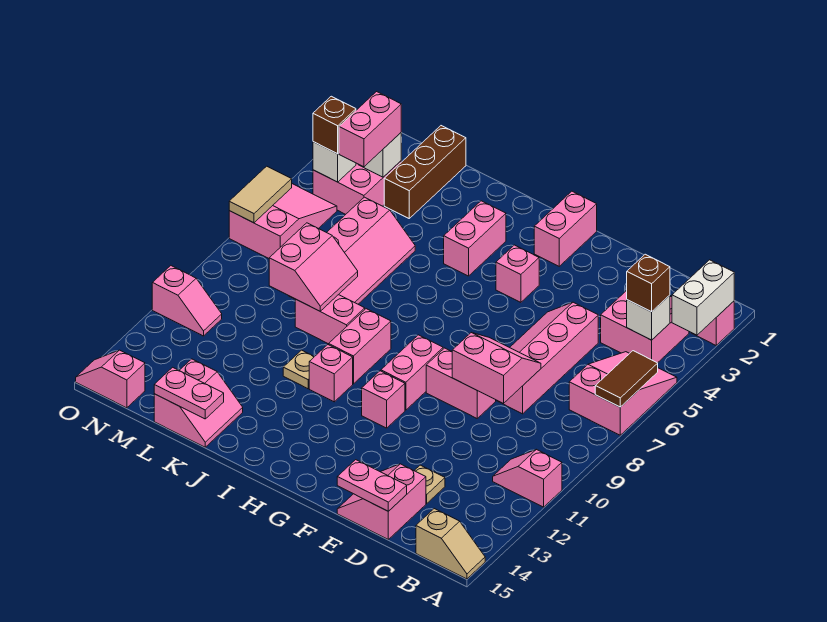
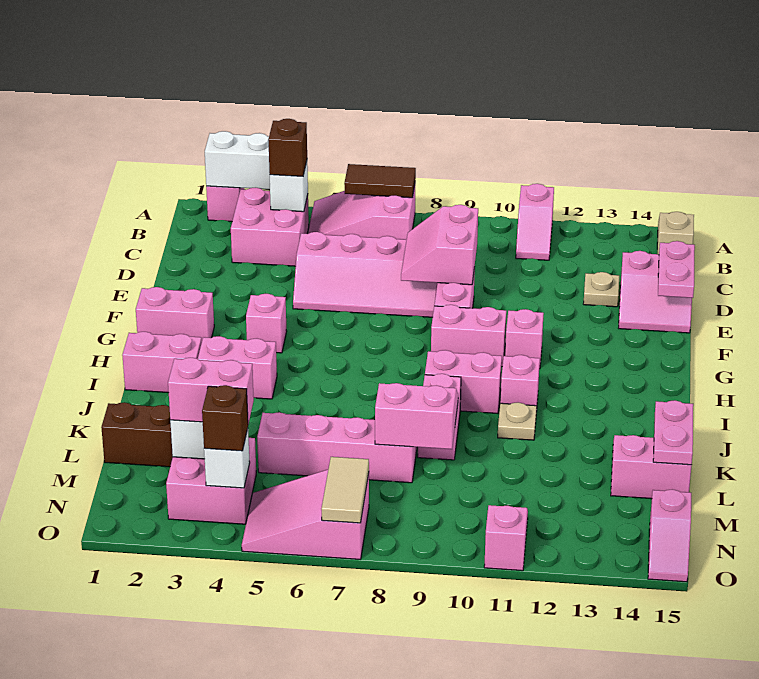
none -> pink brick I1:I2 level 1
tan tile O6:O7 level 2 -> tan tile N7:O7 level 2

